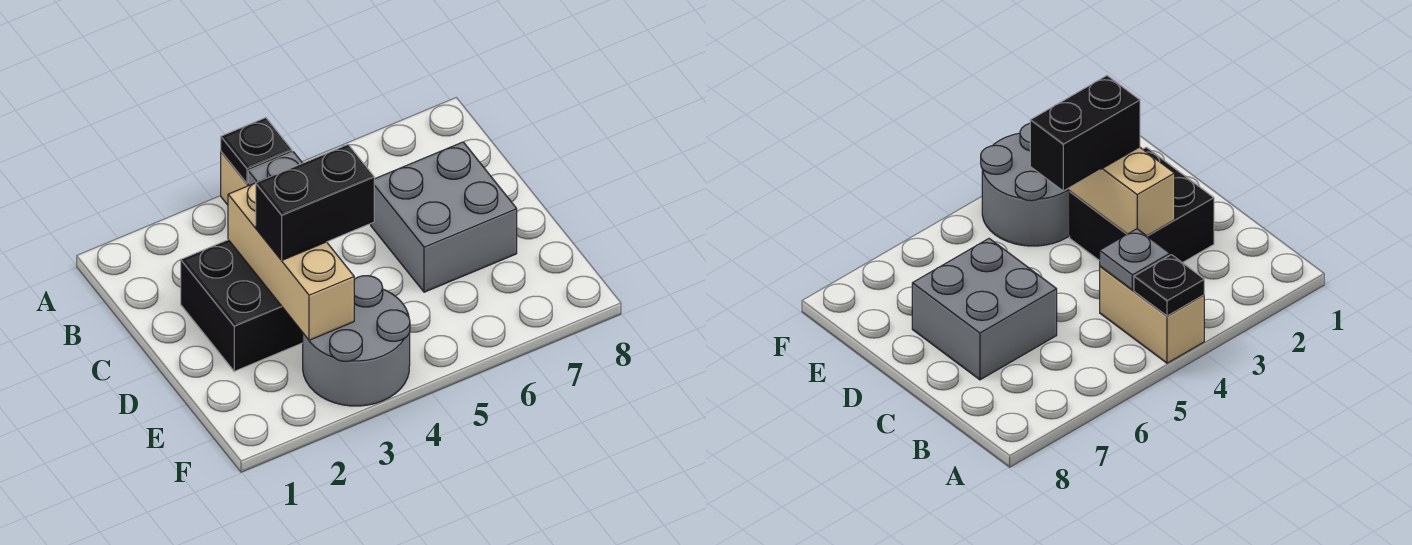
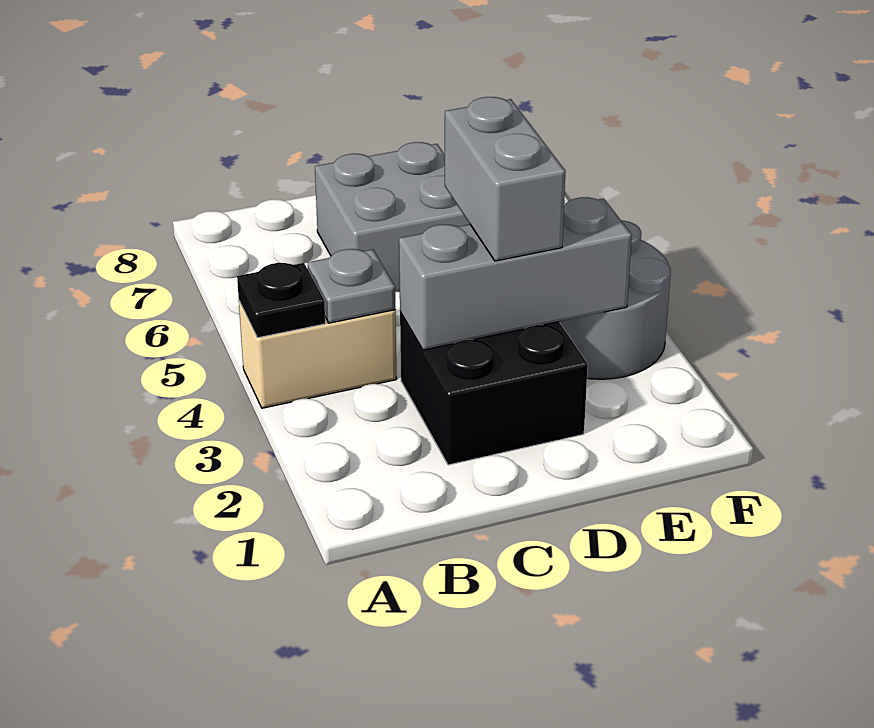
tan brick C3:E3 level 2 -> grey brick C3:E3 level 2
black brick D3:D4 level 3 -> grey brick D3:D4 level 3

